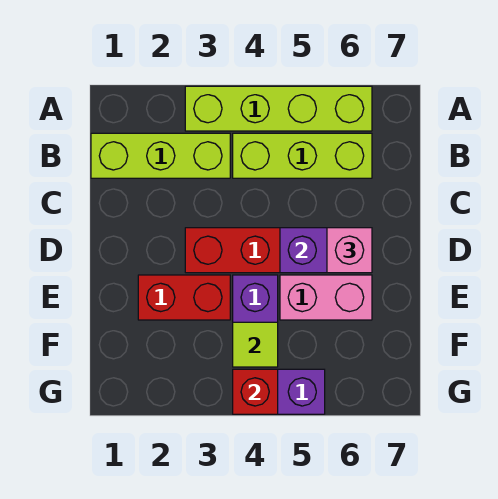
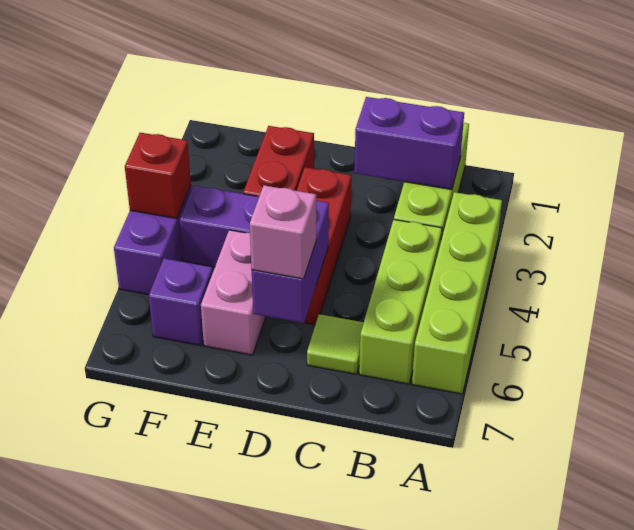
none -> purple brick B2:C2 level 2
lime tile F4 level 2 -> lime tile C6 level 1
none -> purple brick F6 level 1

